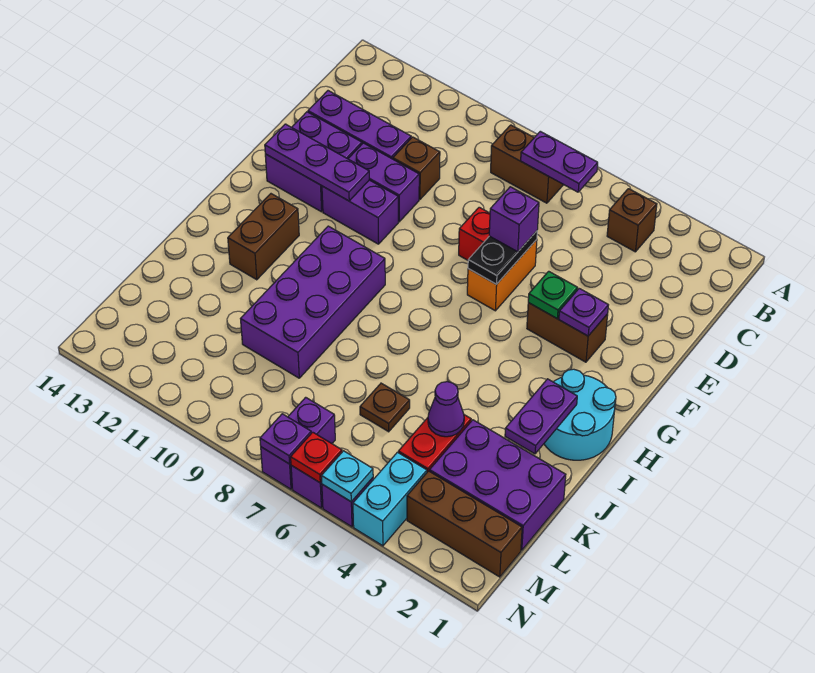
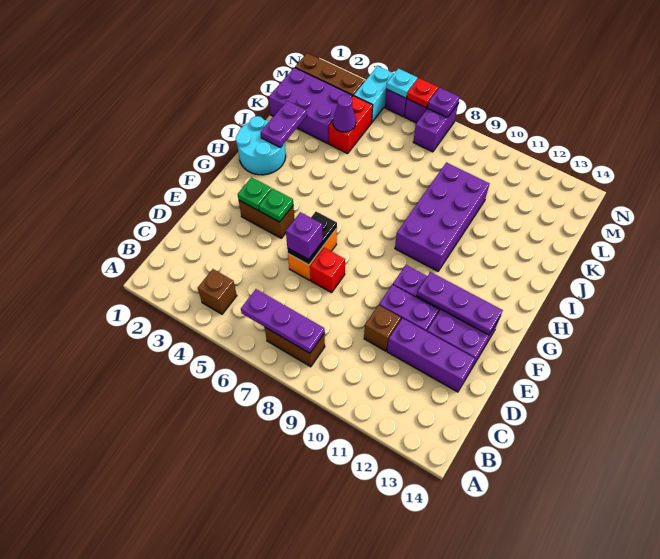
purple plate B6:B7 level 2 -> purple plate B6:B8 level 2
purple plate F3 level 2 -> green plate F3 level 2
brown brick H12:I12 level 1 -> none
brown plate K6 level 1 -> none

